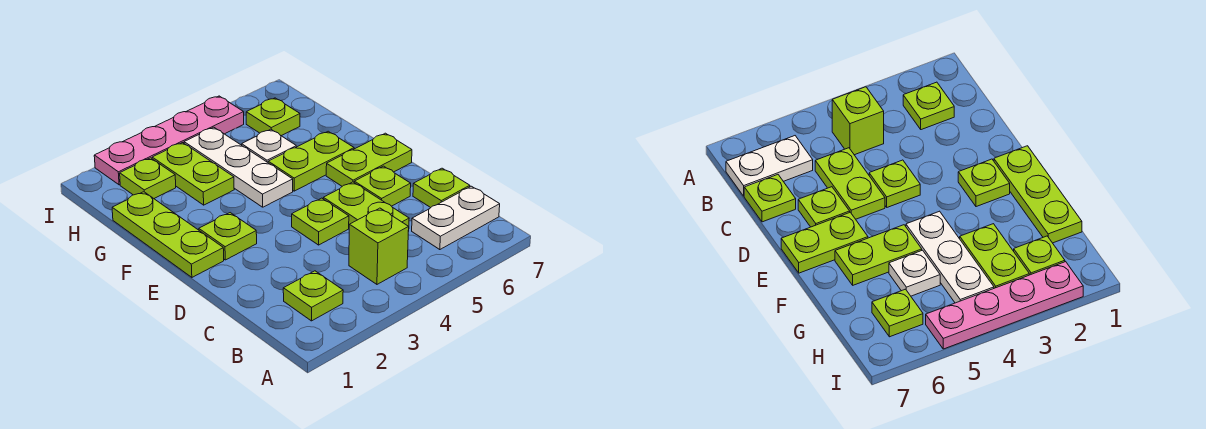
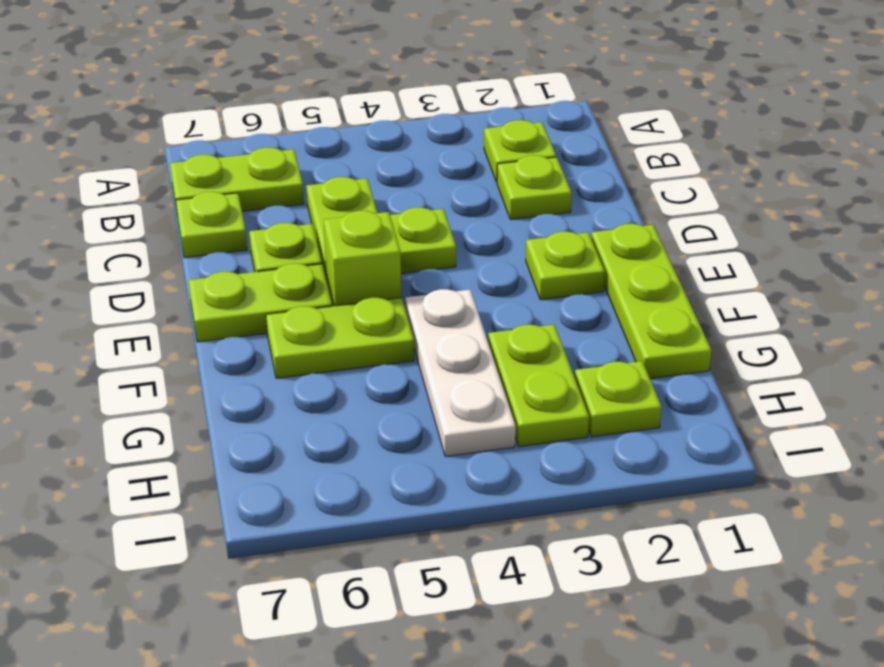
lime brick B4 level 1 -> lime brick E5 level 1
white plate B6:B7 level 1 -> lime plate B6:B7 level 1
white plate G5 level 1 -> none
lime plate H6 level 1 -> lime plate C2 level 1
pink plate I2:I5 level 1 -> none

